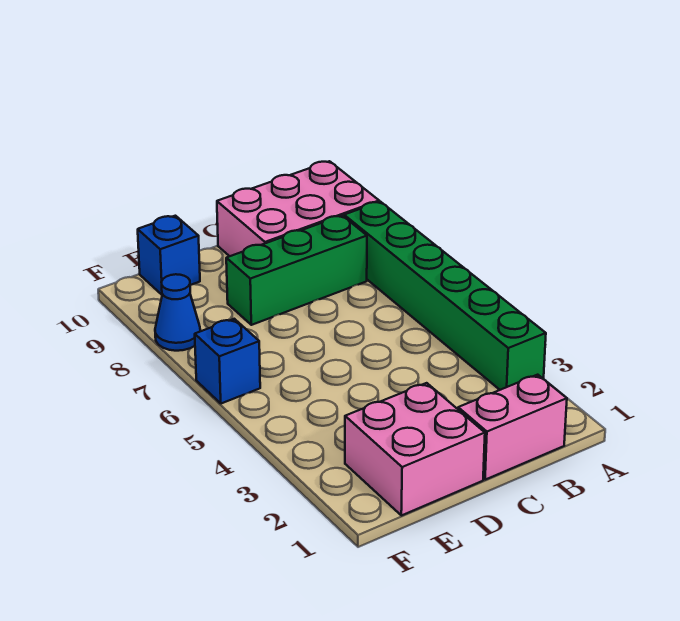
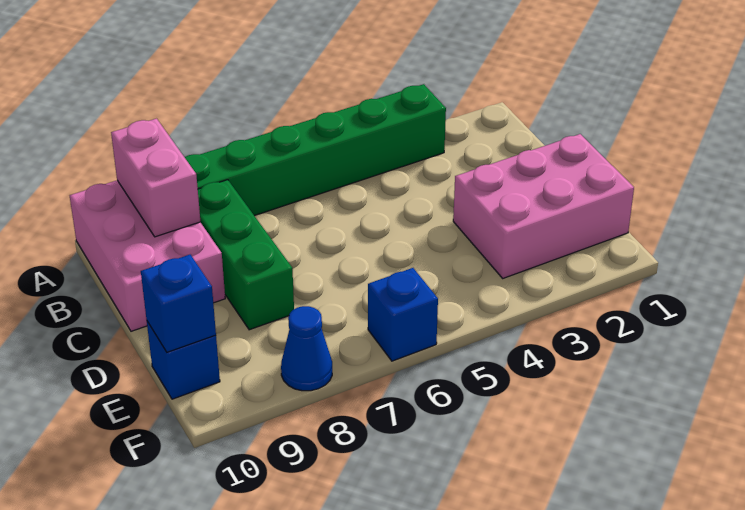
pink brick B1:C1 level 1 -> pink brick A9:B9 level 2
pink brick D1:E2 level 1 -> pink brick D1:E3 level 1
none -> blue brick E10 level 2

